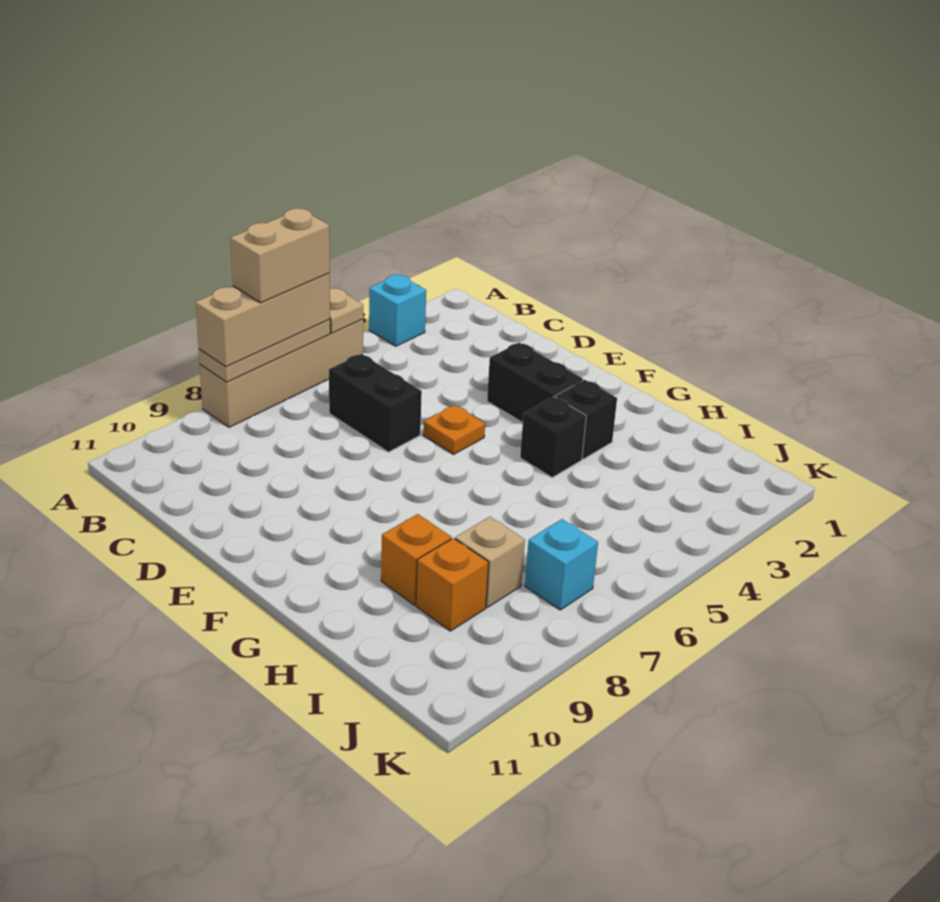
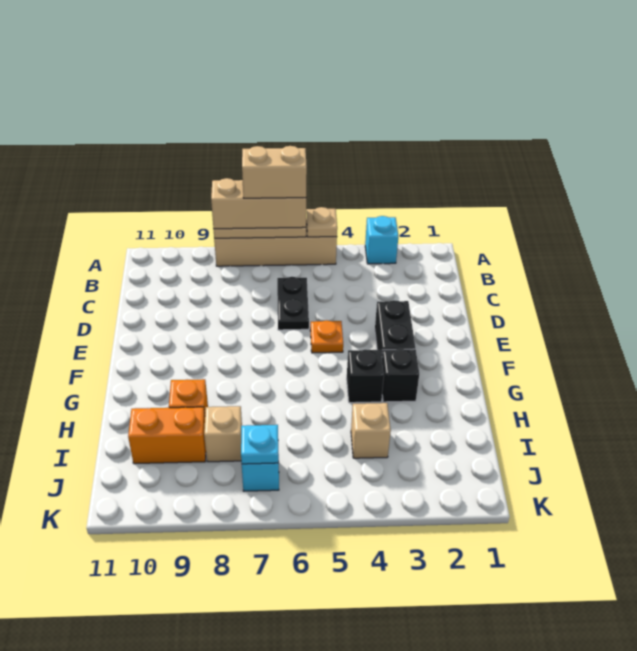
black brick C6:D6 level 1 -> black plate C6:D6 level 1
none -> tan brick I4 level 1
orange brick I9 level 1 -> orange brick I9:I10 level 1
none -> cyan plate J7 level 2

